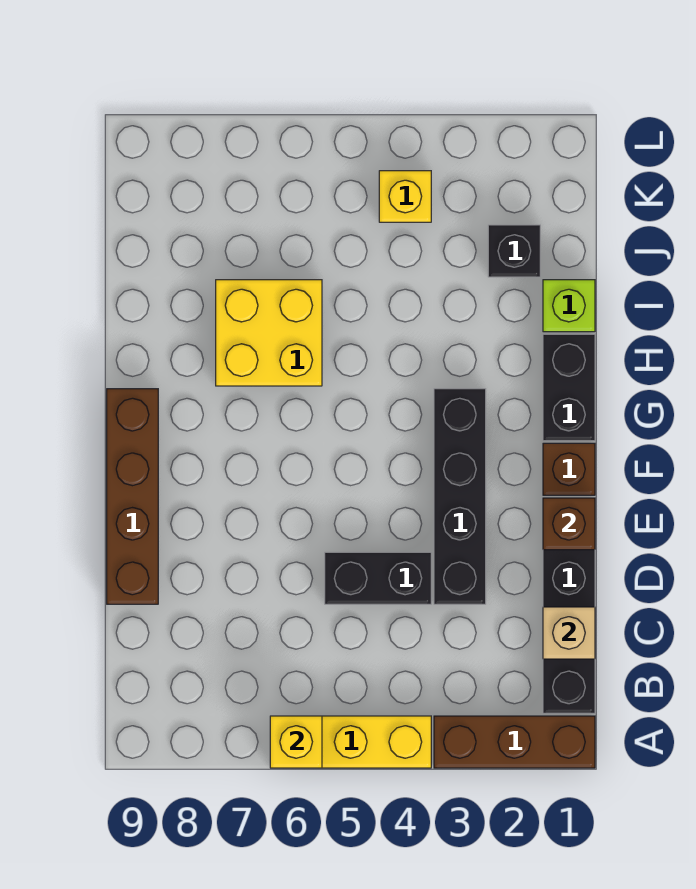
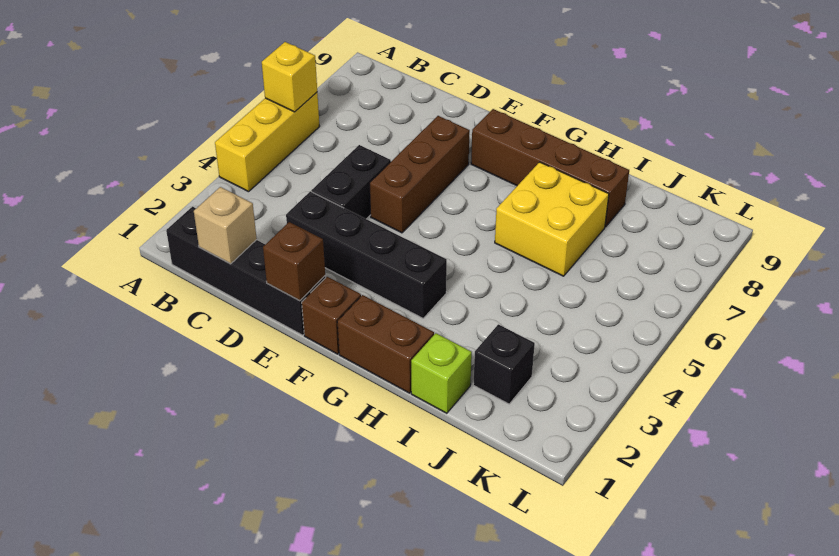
brown brick A1:A3 level 1 -> brown brick E5:E7 level 1
brown brick D9:G9 level 1 -> brown brick F8:I8 level 1
black brick G1:H1 level 1 -> brown brick G1:H1 level 1
yellow brick K4 level 1 -> none

